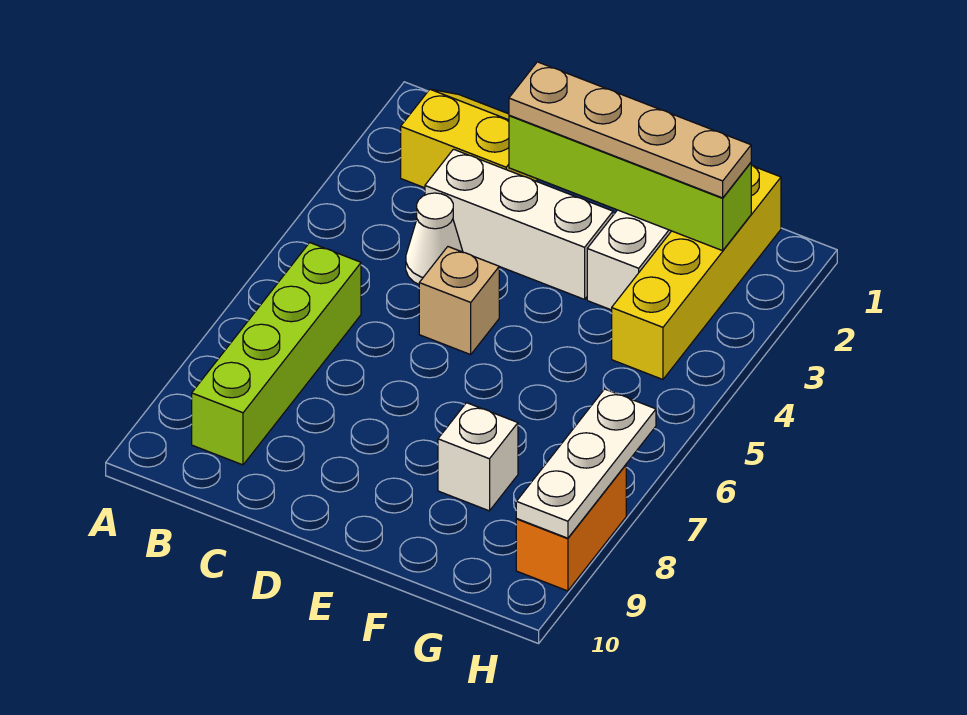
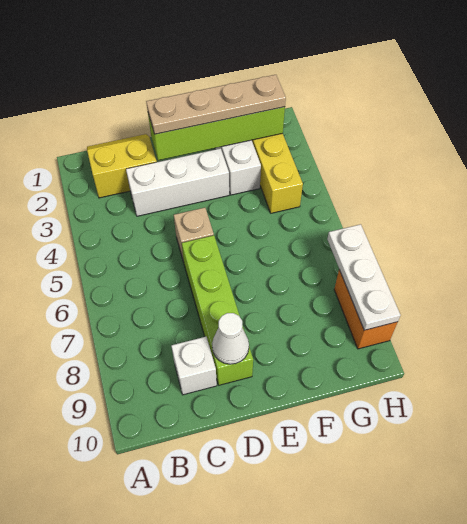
lime brick B6:B9 level 1 -> lime brick D6:D9 level 1
white cone C4 level 1 -> white cone D9 level 2
white brick F8 level 1 -> white brick C9 level 1

